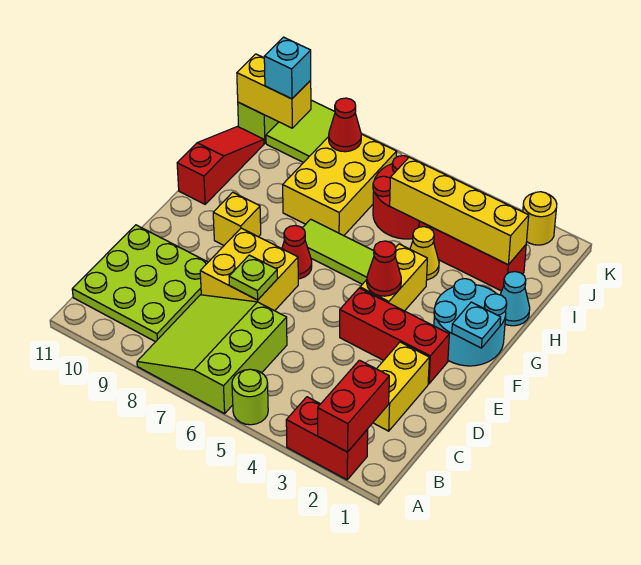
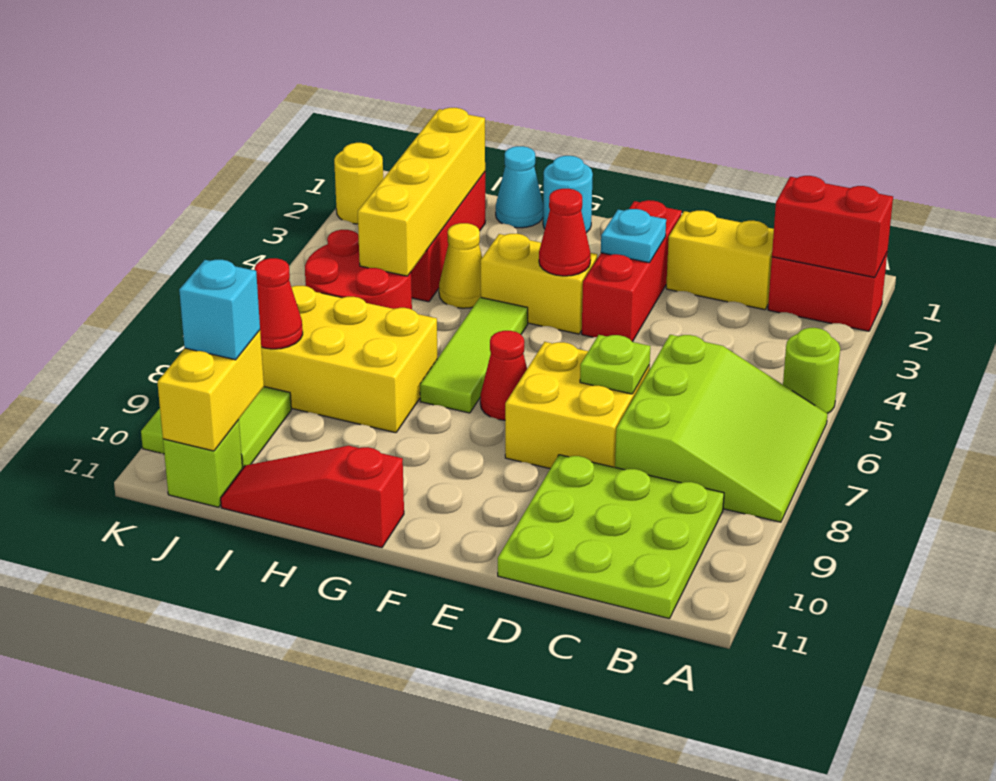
red brick A2:A3 level 1 -> red brick A2:B2 level 1
lime slope A6:C8 level 1 top 6 -> lime slope A6:C8 level 1 top C
cyan round brick F1:G2 level 1 -> cyan round brick G1 level 1
cyan plate F1 level 2 -> cyan plate E3 level 2
yellow brick F9 level 1 -> none

